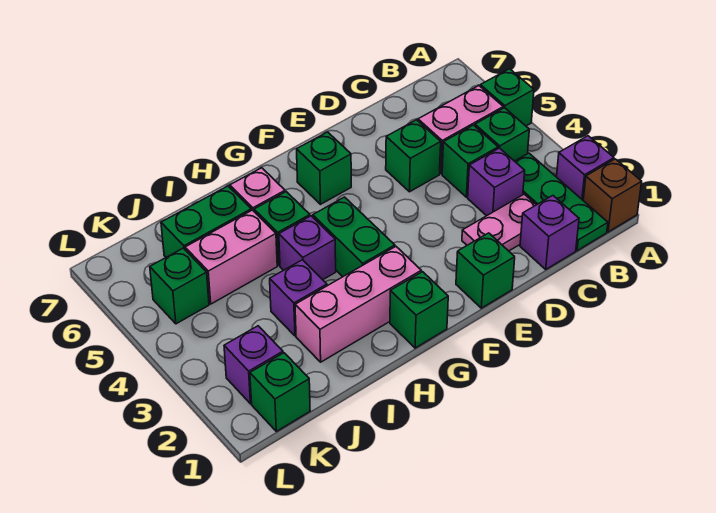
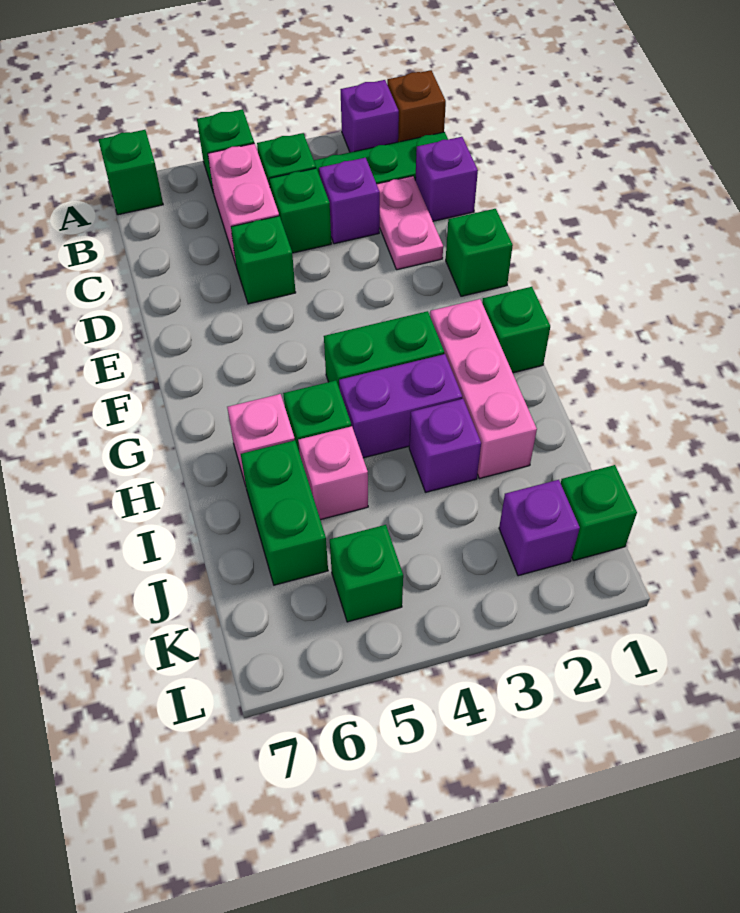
green brick F6 level 1 -> green brick A7 level 1
purple brick H4 level 1 -> purple brick H3:H4 level 1
pink brick I5:J5 level 1 -> pink brick I5 level 1

